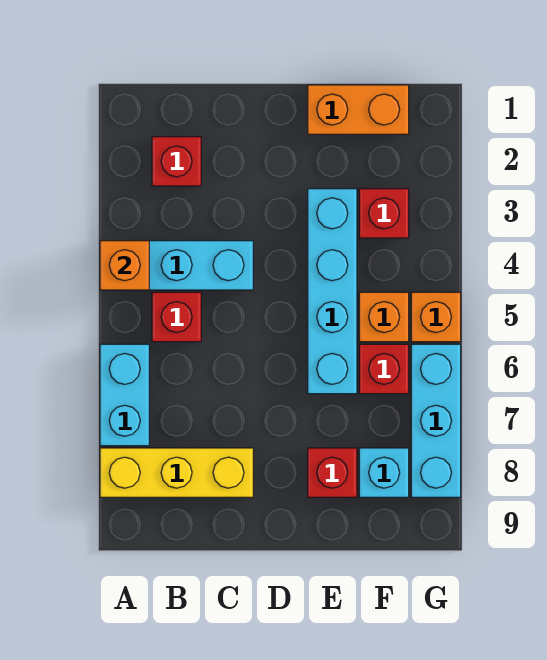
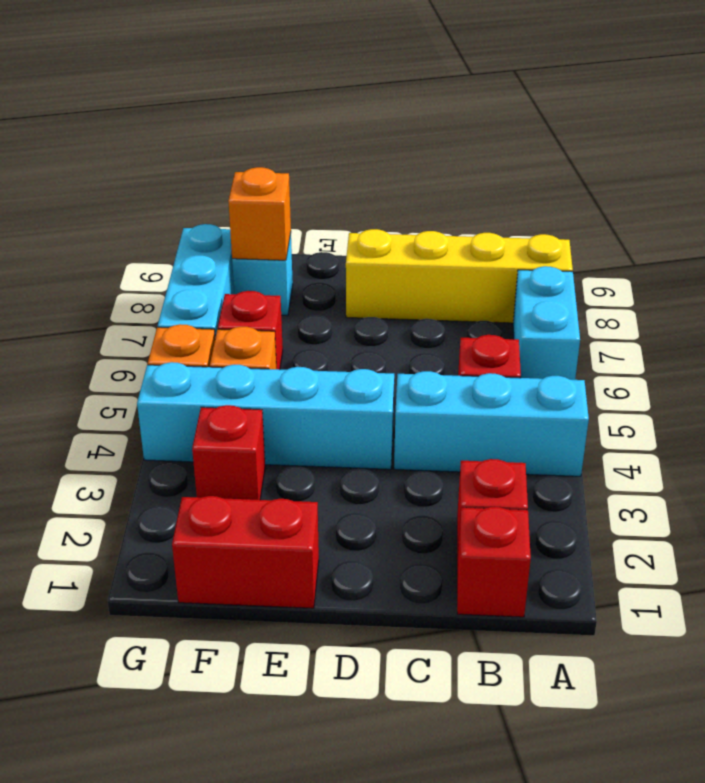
orange brick A4 level 2 -> orange brick F8 level 2
yellow brick A8:C8 level 1 -> yellow brick A8:D8 level 1
orange brick E1:F1 level 1 -> red brick E1:F1 level 1
cyan brick E3:E6 level 1 -> cyan brick D4:G4 level 1
red brick E8 level 1 -> red brick B1 level 1

